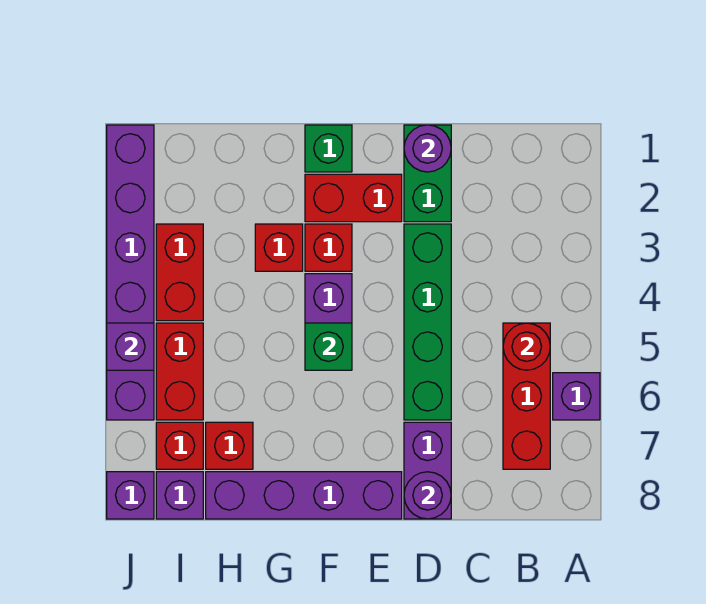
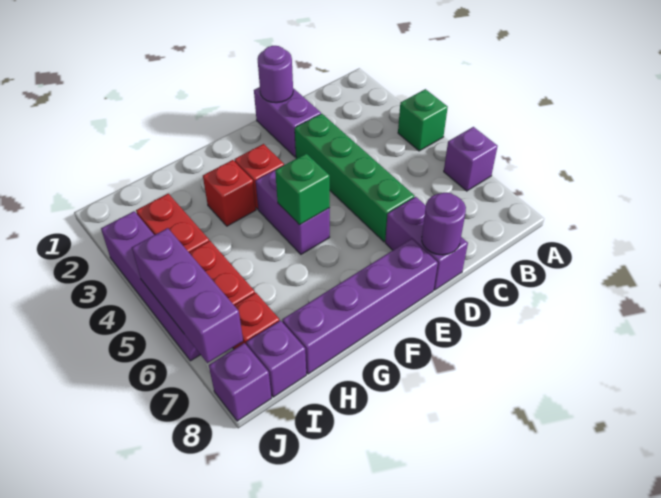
red brick B5:B7 level 1 -> none
red round brick B5 level 2 -> none
green brick D1:D2 level 1 -> purple brick D1:D2 level 1
red brick E2:F2 level 1 -> none
green brick F1 level 1 -> green brick A4 level 1
red brick H7 level 1 -> none
purple brick J1:J6 level 1 -> purple brick J3:J6 level 1
purple brick J5 level 2 -> purple brick J5:J7 level 2

